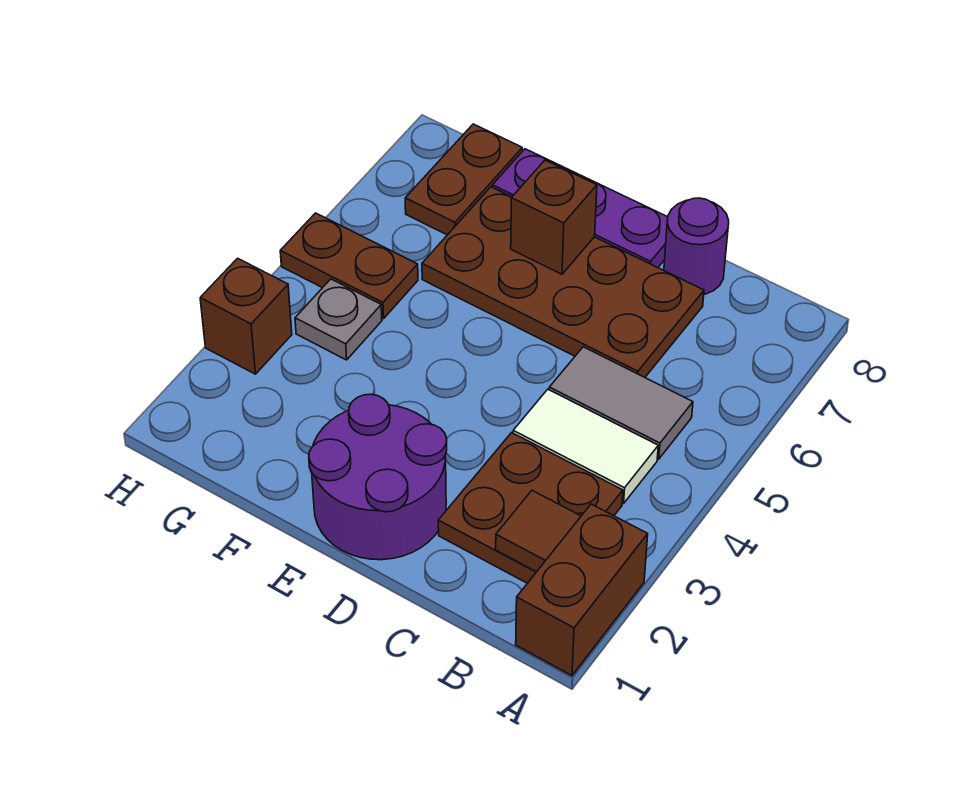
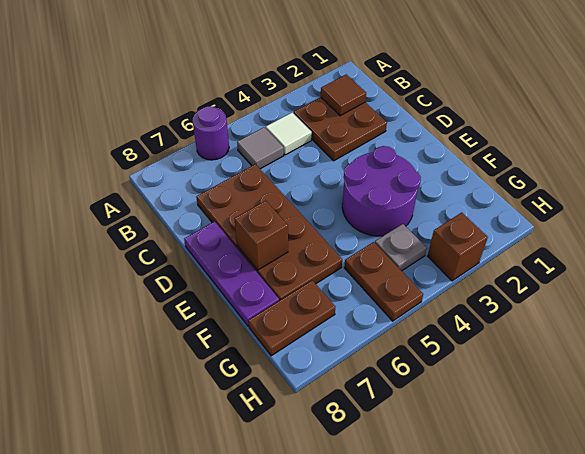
brown brick A1:A2 level 1 -> none
white tile B4:C4 level 1 -> white tile B4 level 1
grey tile B5:C5 level 1 -> grey tile B5 level 1
purple round brick C8 level 1 -> purple round brick A6 level 1
purple round brick D1:E2 level 1 -> purple round brick E3:F4 level 1

